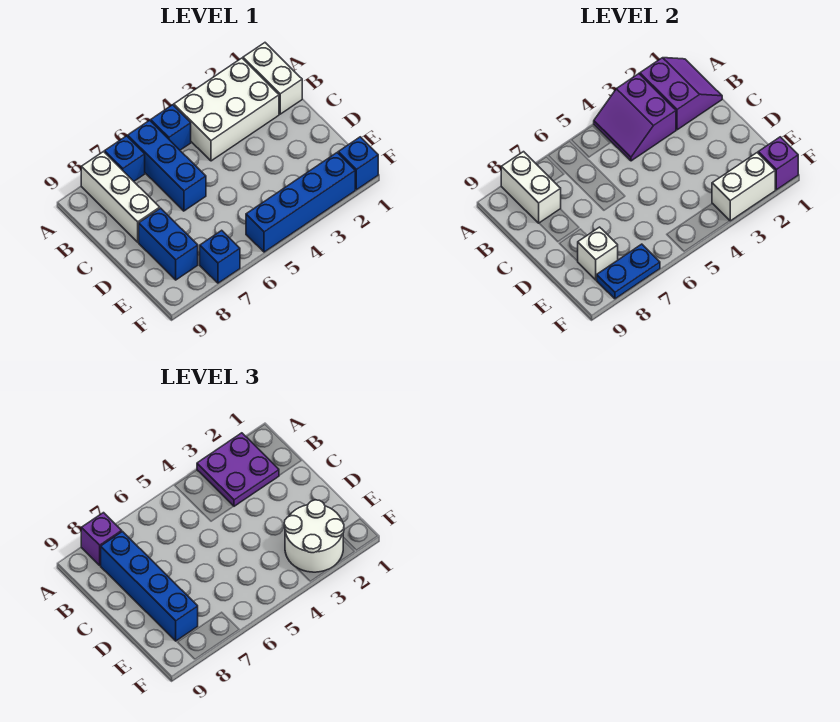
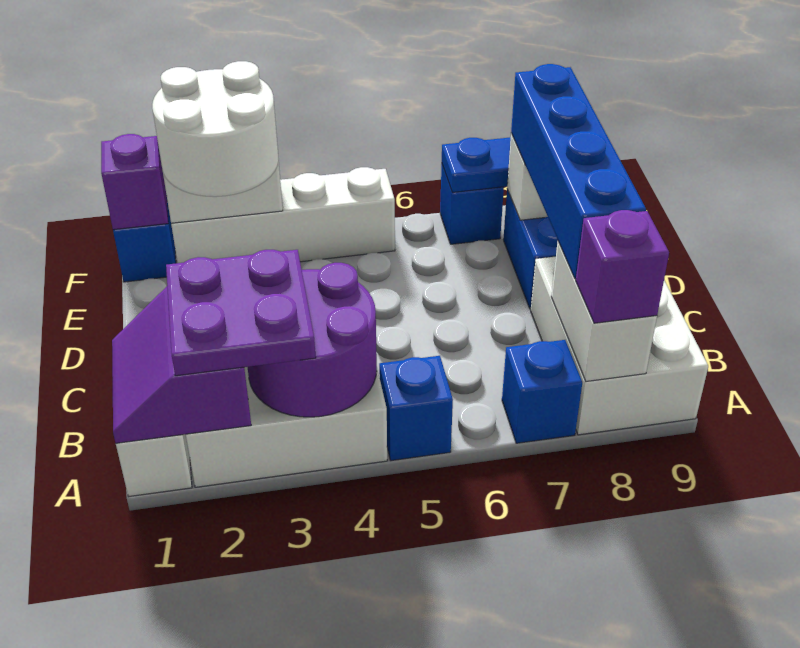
purple slope A3:B4 level 2 top 3 -> purple round brick A3:B4 level 2
blue brick A6:C6 level 1 -> none
white brick A8:C8 level 1 -> white brick A8:C9 level 1
blue brick F2:F5 level 1 -> white brick F2:F5 level 1

